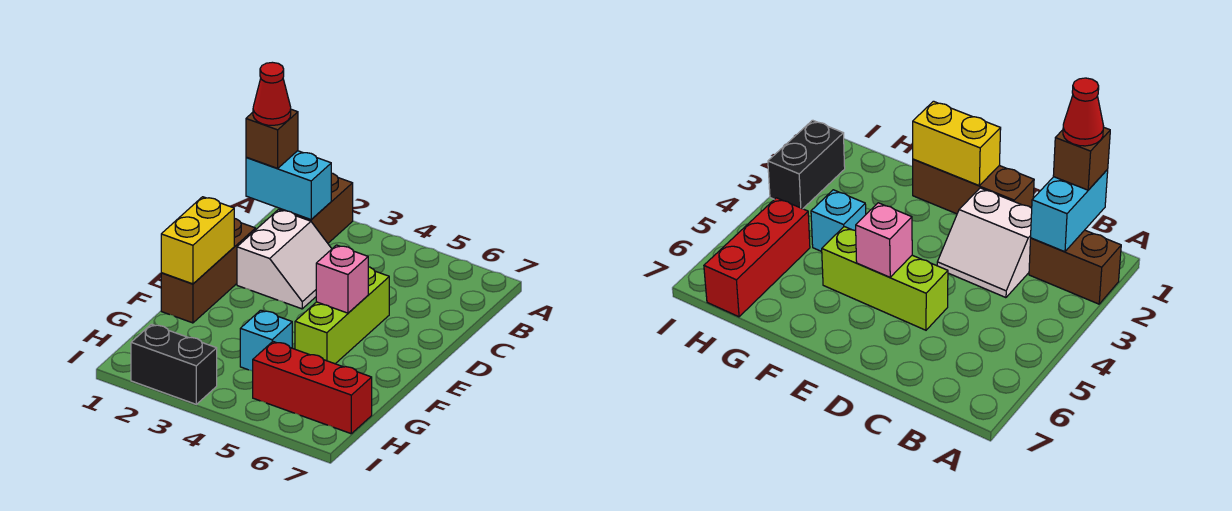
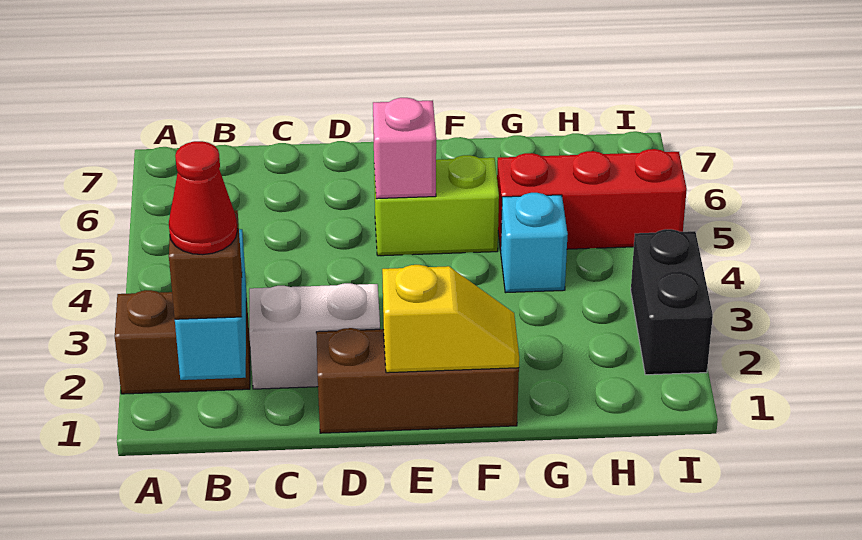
lime brick D5:F5 level 1 -> lime brick E5:F5 level 1
yellow brick E1:F1 level 2 -> yellow slope E1:F1 level 2 top E
red brick H5:H7 level 1 -> red brick G5:I5 level 1

